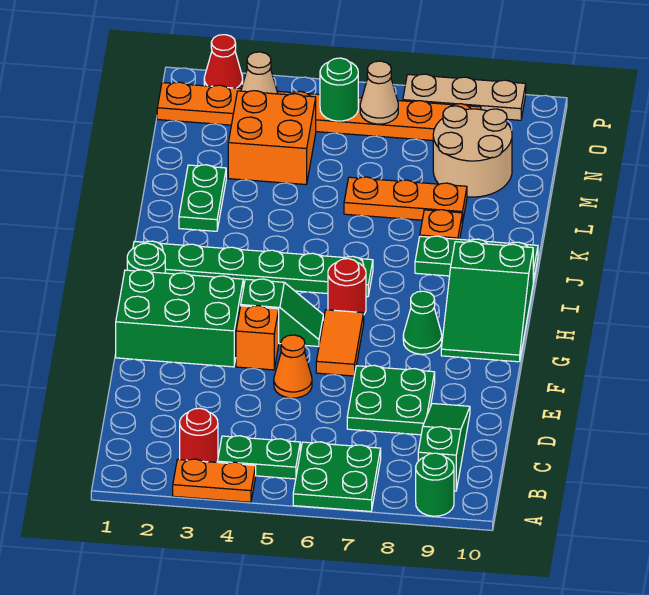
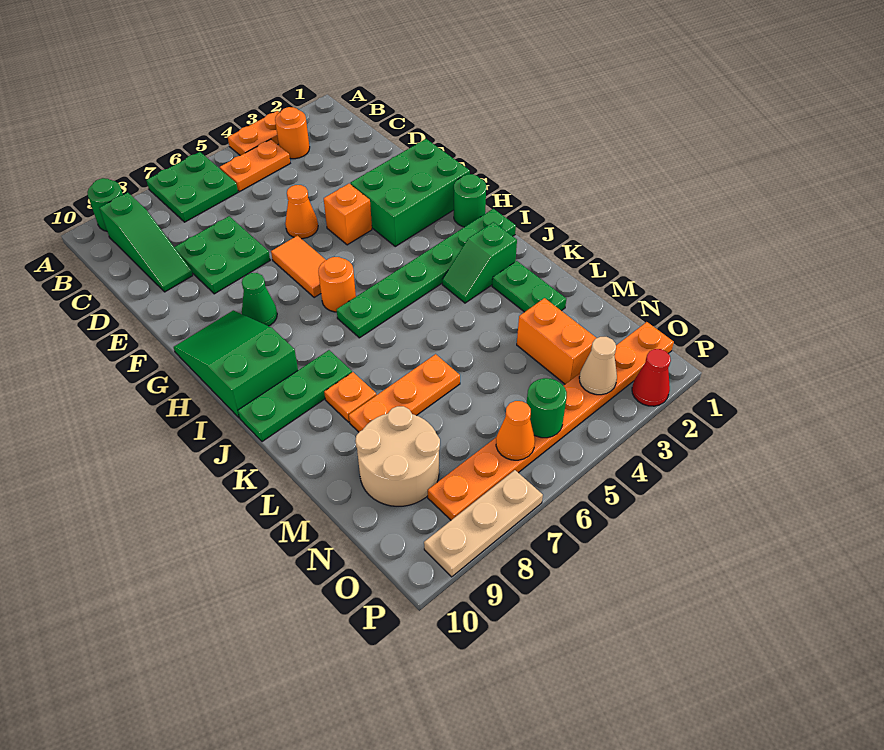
red round brick B3 level 1 -> orange round brick B3 level 1
green plate B4:B5 level 1 -> orange plate B4:B5 level 1
green slope G4:G5 level 1 top 4 -> green slope J2:J3 level 1 top 2
red round brick H6 level 1 -> orange round brick H6 level 1
orange brick M3:N4 level 1 -> orange brick M3:N3 level 1
tan cone O6 level 2 -> orange cone O6 level 2

